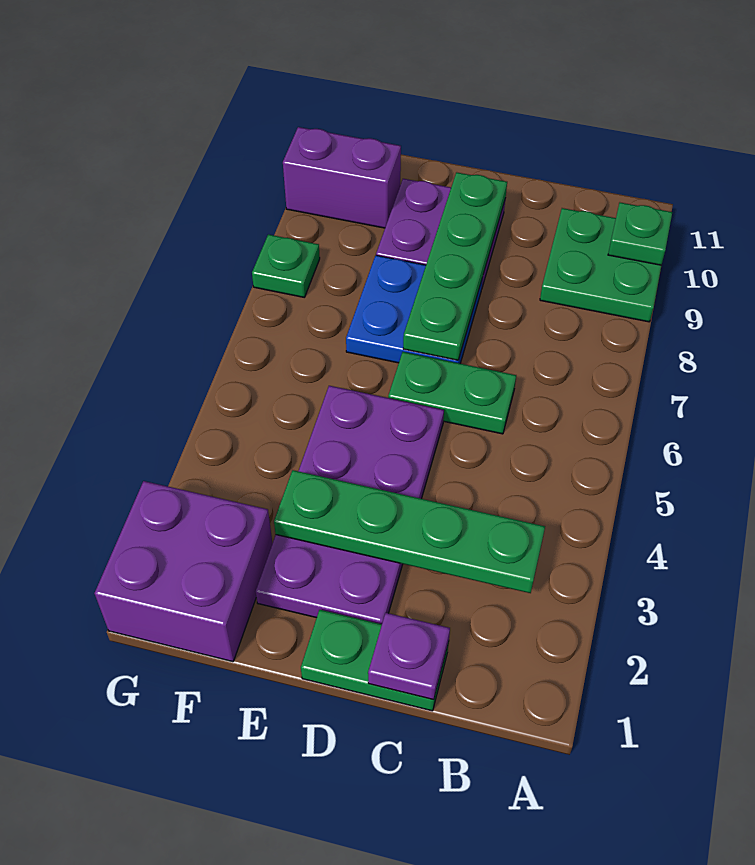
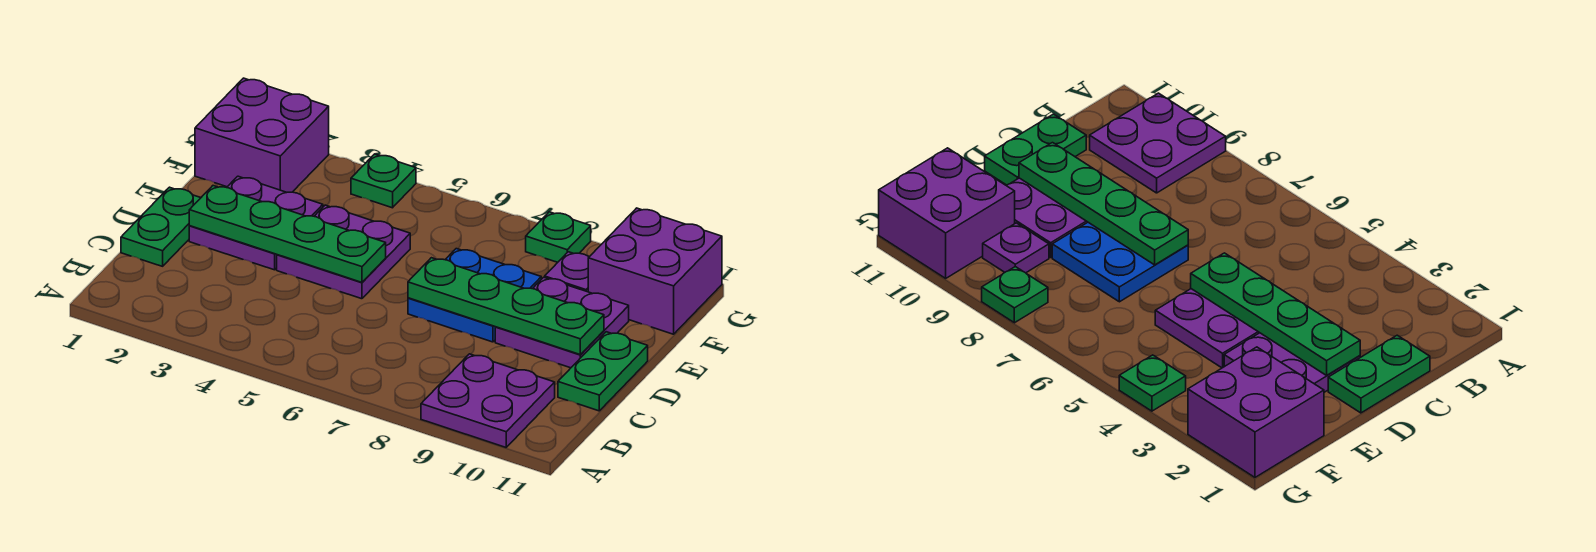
green plate A9:B10 level 1 -> purple plate A9:B10 level 1
green plate A10 level 2 -> green plate G4 level 1
green plate B3:E3 level 2 -> green plate D2:D5 level 2
purple plate C1 level 2 -> purple plate F9 level 1
green plate C6:D6 level 1 -> green plate C11:D11 level 1
purple brick F10:G10 level 1 -> purple brick F10:G11 level 1

